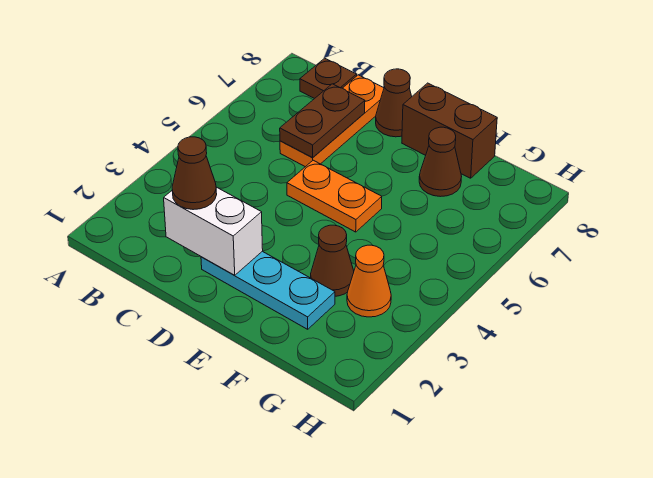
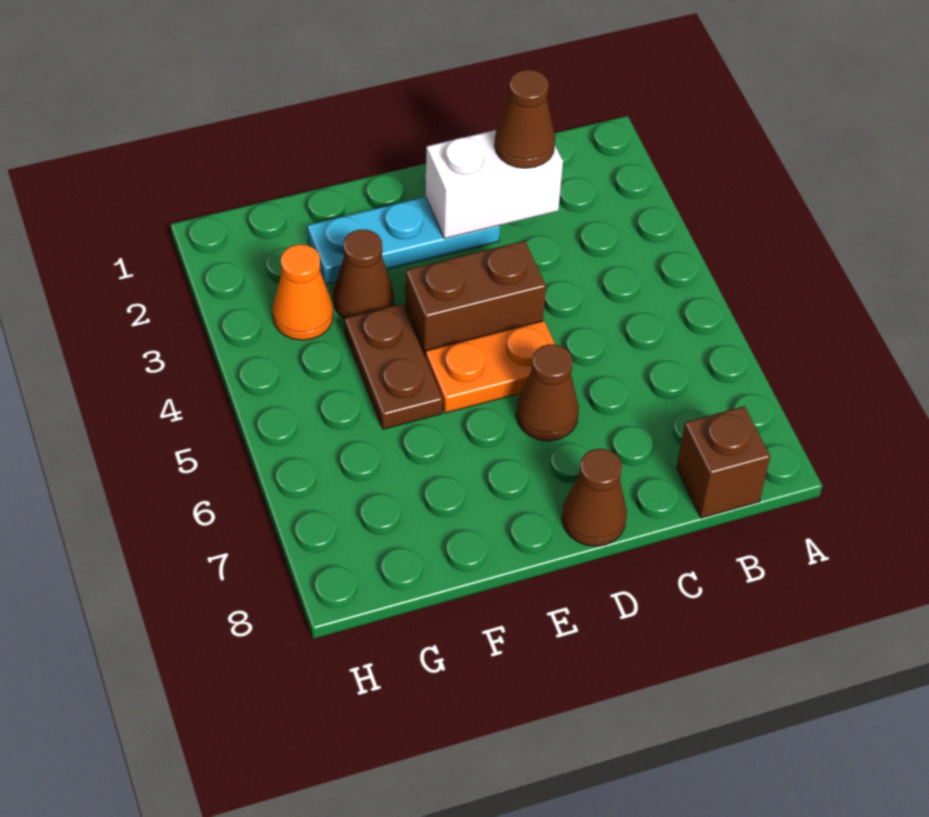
brown plate B8 level 1 -> brown brick B8 level 1
orange plate C6:C8 level 1 -> none
brown plate C6:C7 level 2 -> brown plate F4:F5 level 1
brown brick E8:F8 level 1 -> brown brick D4:E4 level 1
brown cone F7 level 1 -> brown cone D6 level 1

